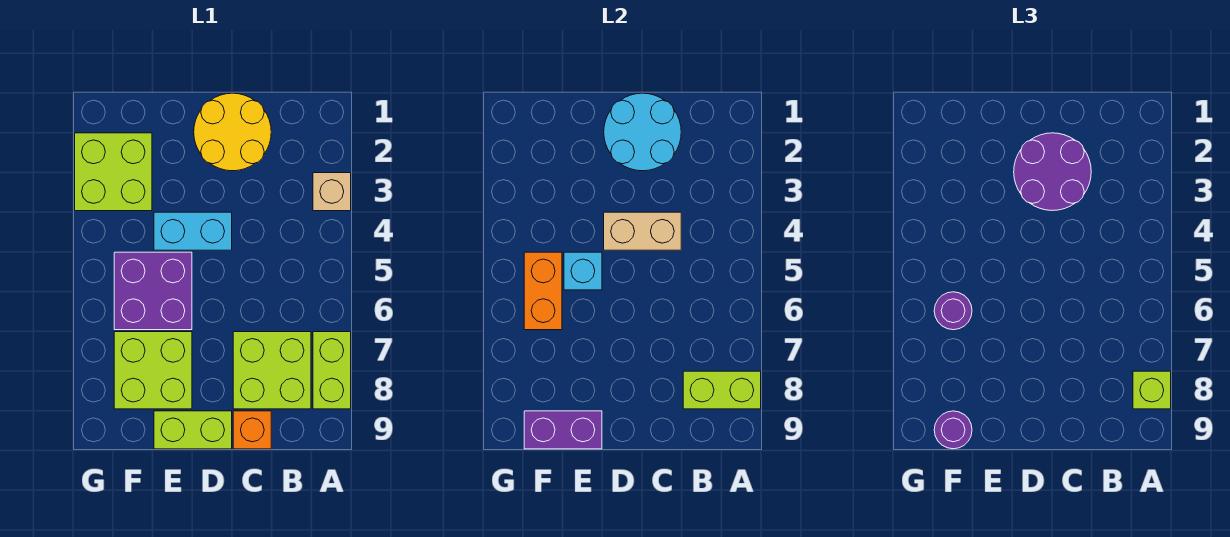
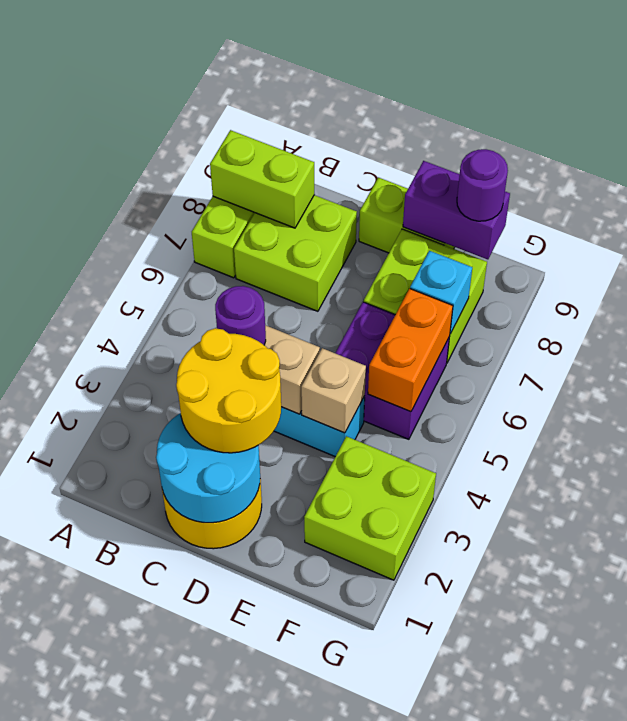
tan brick A3 level 1 -> tan brick E4 level 2
lime brick A8 level 3 -> none
purple round brick C2:D3 level 3 -> yellow round brick C2:D3 level 3
orange brick C9 level 1 -> none
cyan brick E5 level 2 -> cyan brick F7 level 2
purple round brick F6 level 3 -> purple round brick C4 level 3

